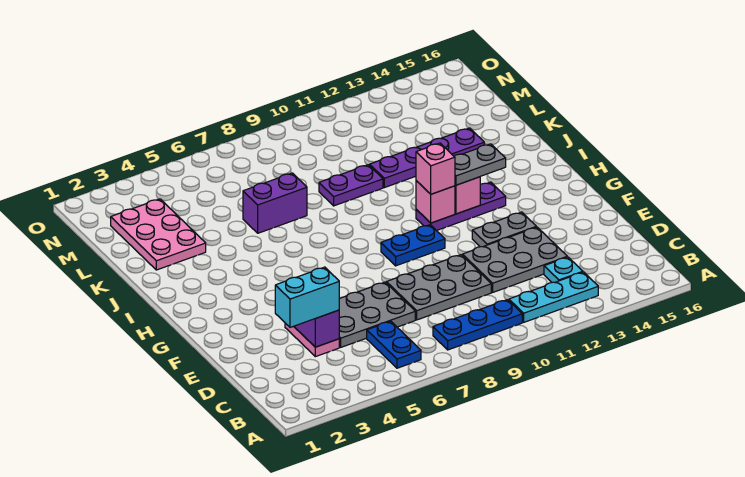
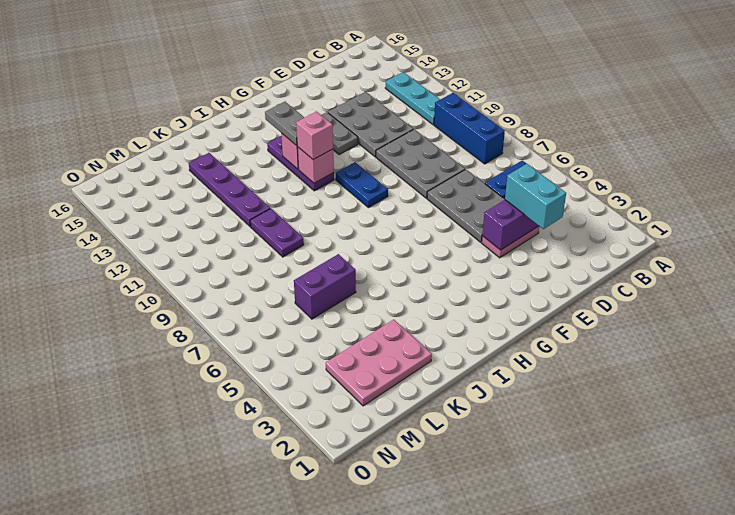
blue plate B8:B10 level 1 -> blue brick B8:B10 level 1
cyan plate C13 level 1 -> none
purple brick K6:K7 level 1 -> purple brick K6:L6 level 1

